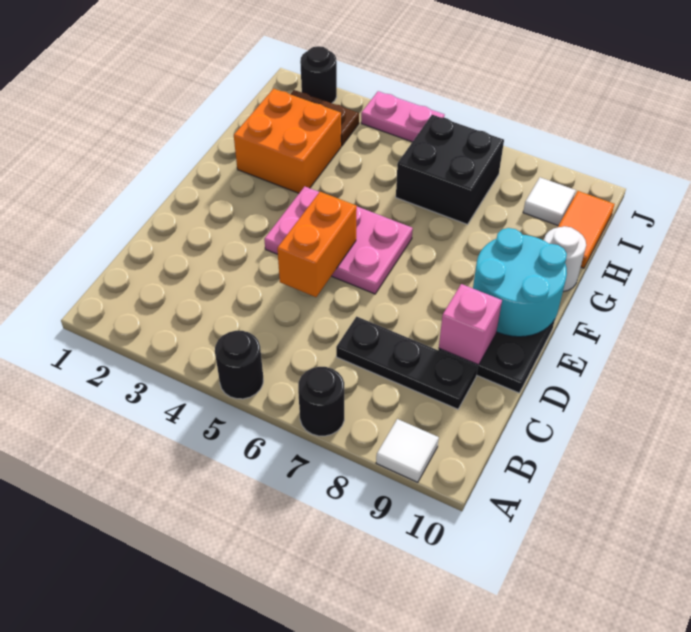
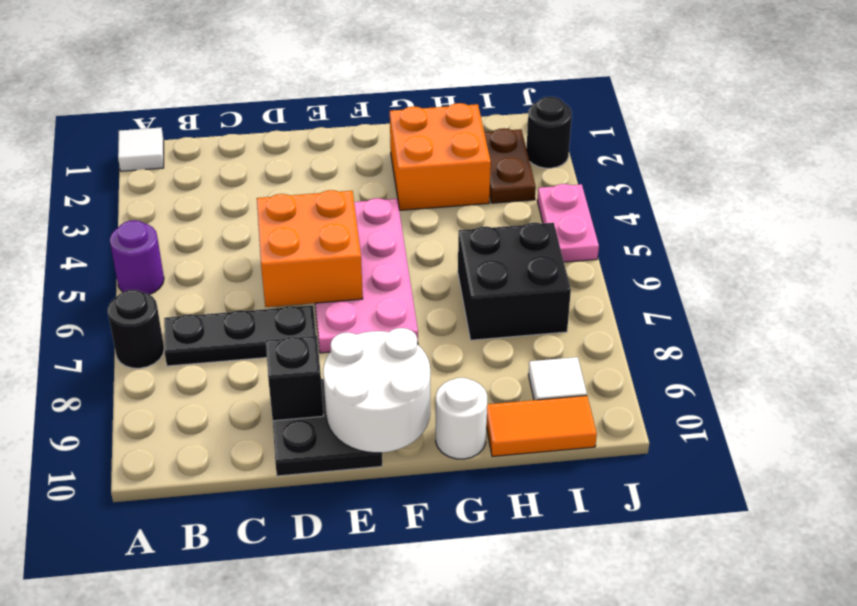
black round brick A5 level 1 -> purple round brick A5 level 1
white tile A9 level 1 -> white tile A1 level 1
black plate C7:C9 level 1 -> black plate B7:D7 level 1
orange brick D5:E5 level 2 -> orange brick D5:E6 level 2
pink brick D9 level 2 -> black brick D9 level 2
pink plate E4:F6 level 1 -> pink plate E4:F7 level 1
cyan round brick E9:F10 level 2 -> white round brick E9:F10 level 2

